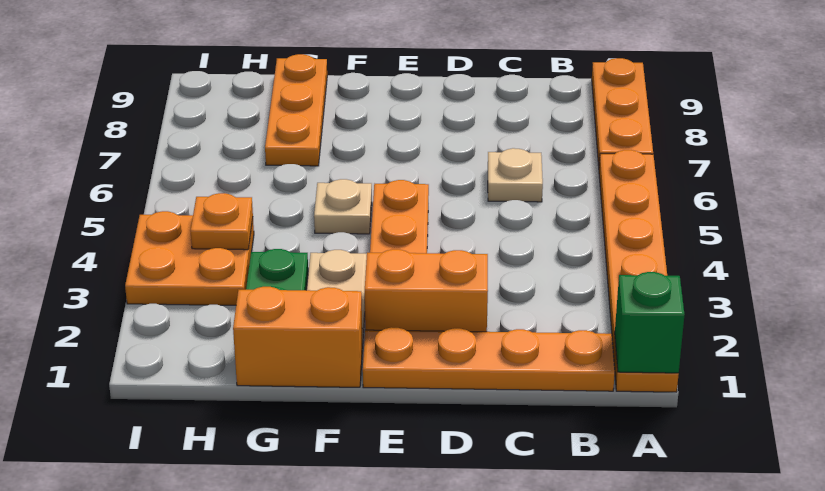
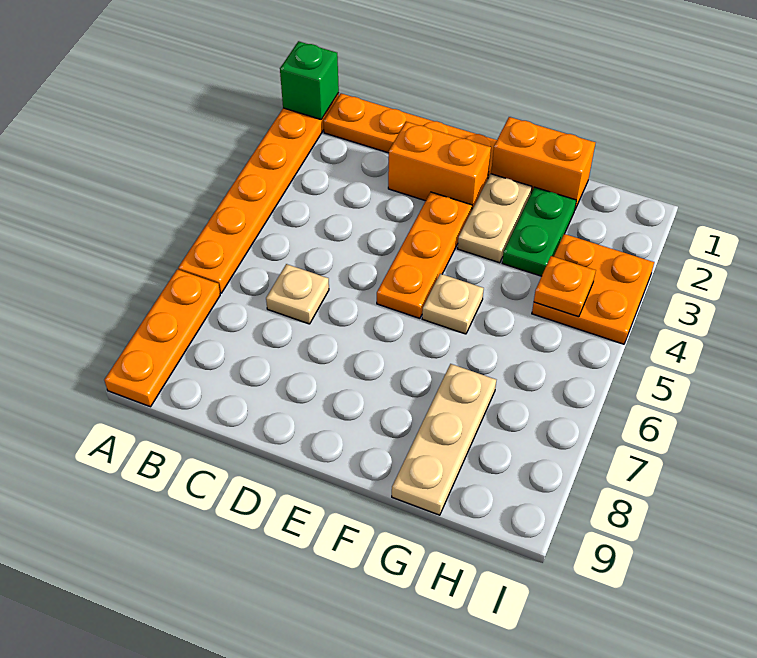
orange plate G7:G9 level 1 -> tan plate G7:G9 level 1

